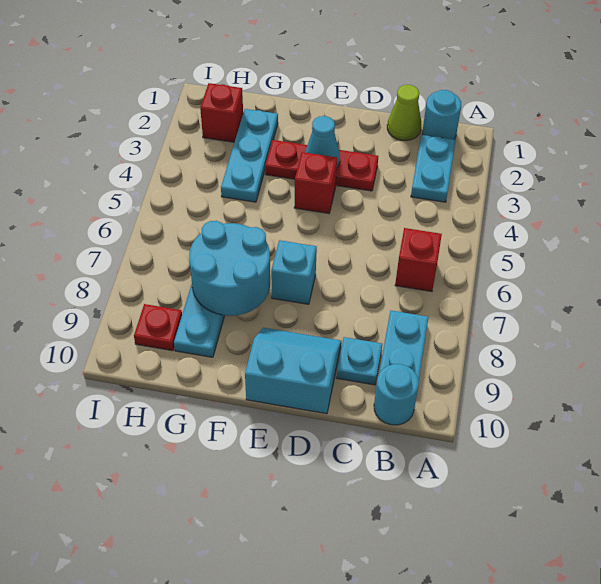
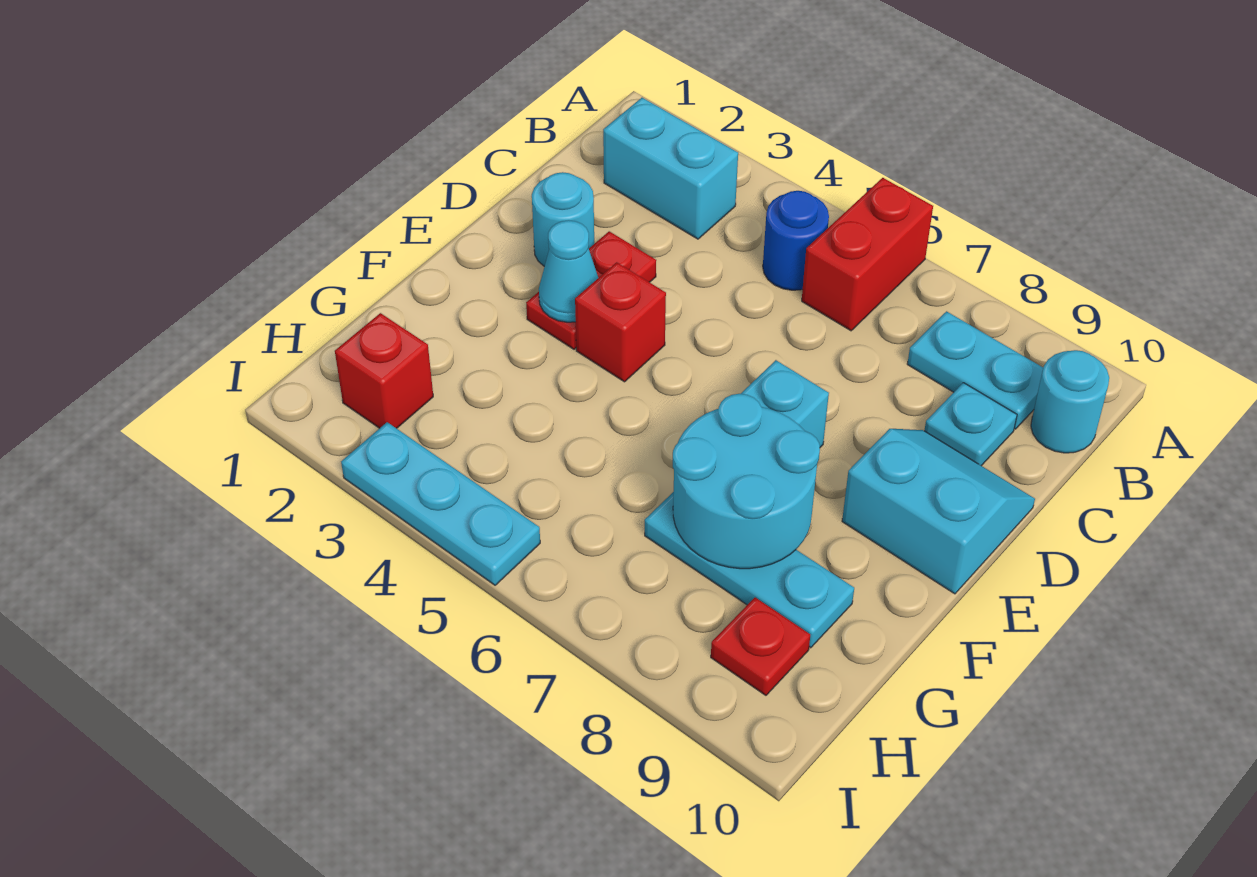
cyan round brick B1 level 1 -> cyan round brick D2 level 1
cyan plate B2:B3 level 1 -> cyan brick B2:B3 level 1
none -> blue round brick B5 level 1
red brick B6 level 1 -> red brick A6:B6 level 1
lime cone C1 level 1 -> none
red plate D3:F3 level 1 -> red plate D3:E3 level 1
cyan slope D9:E10 level 1 top 10 -> cyan slope D9:E10 level 1 top E
cyan plate G2:G4 level 1 -> cyan plate I3:I5 level 1

